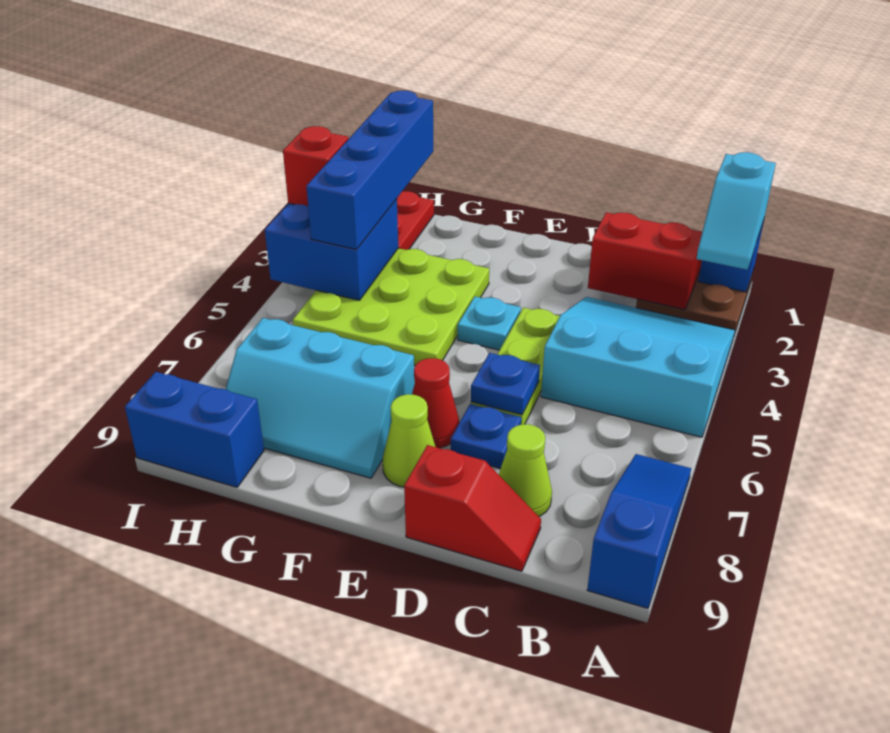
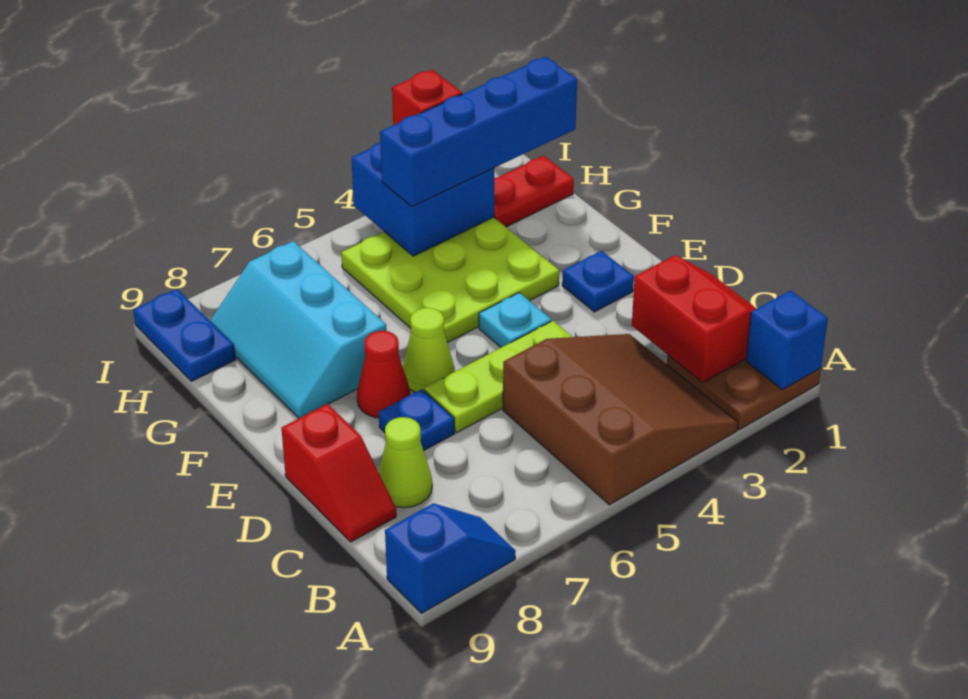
cyan slope A1:A2 level 3 top 1 -> none
cyan slope A3:C5 level 1 top 5 -> brown slope A3:C5 level 1 top 5
blue slope A7:A9 level 1 top 9 -> blue slope A8:A9 level 1 top 9
blue plate D6 level 2 -> blue plate E2 level 1
lime cone E8 level 1 -> lime cone E6 level 1
blue brick H9:I9 level 1 -> blue plate H9:I9 level 1

